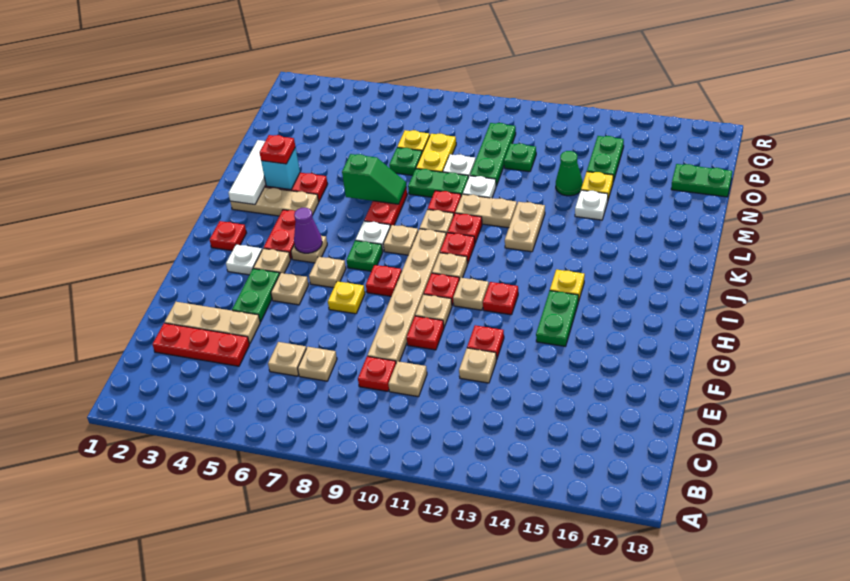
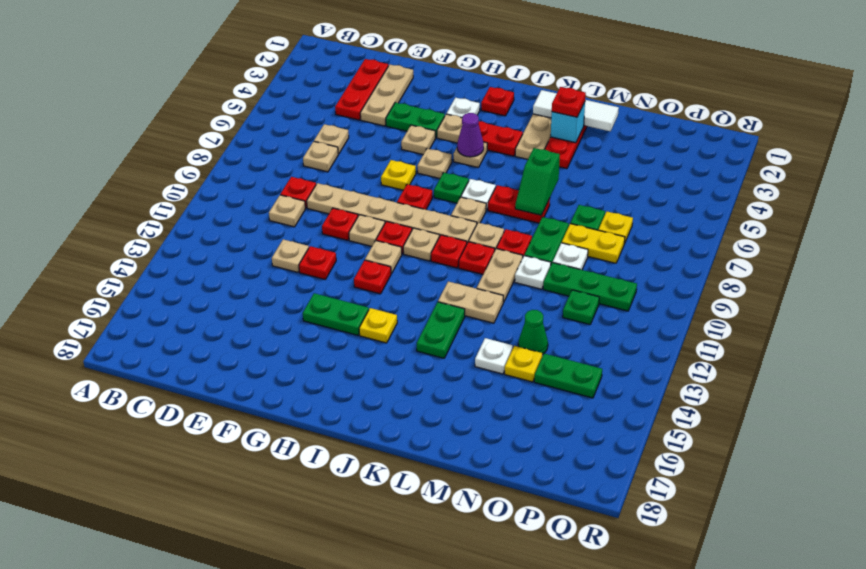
green plate O17:O18 level 1 -> green plate K13:K14 level 1

